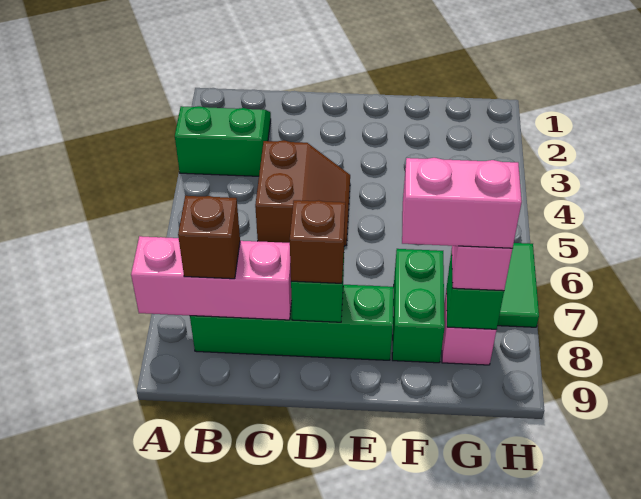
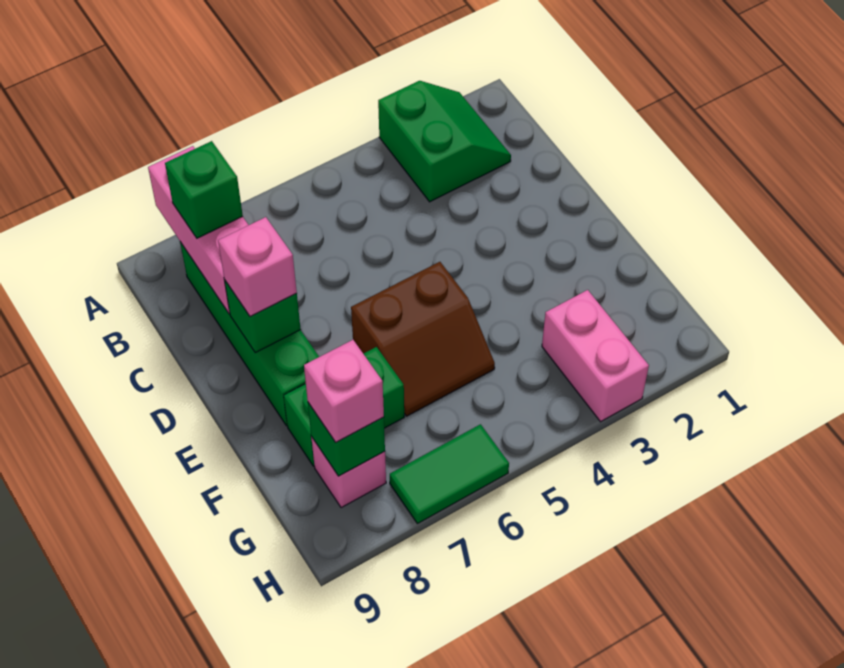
brown brick B8 level 3 -> green brick B8 level 3
brown slope C4:D5 level 1 top C -> brown slope E5:F6 level 1 top E
brown brick D8 level 3 -> pink brick D8 level 3
pink brick F8:G8 level 4 -> pink brick G3:H3 level 1

